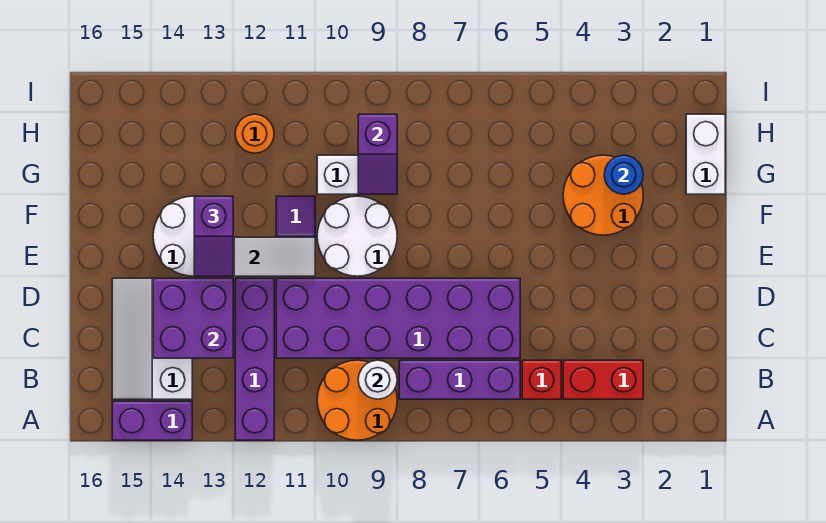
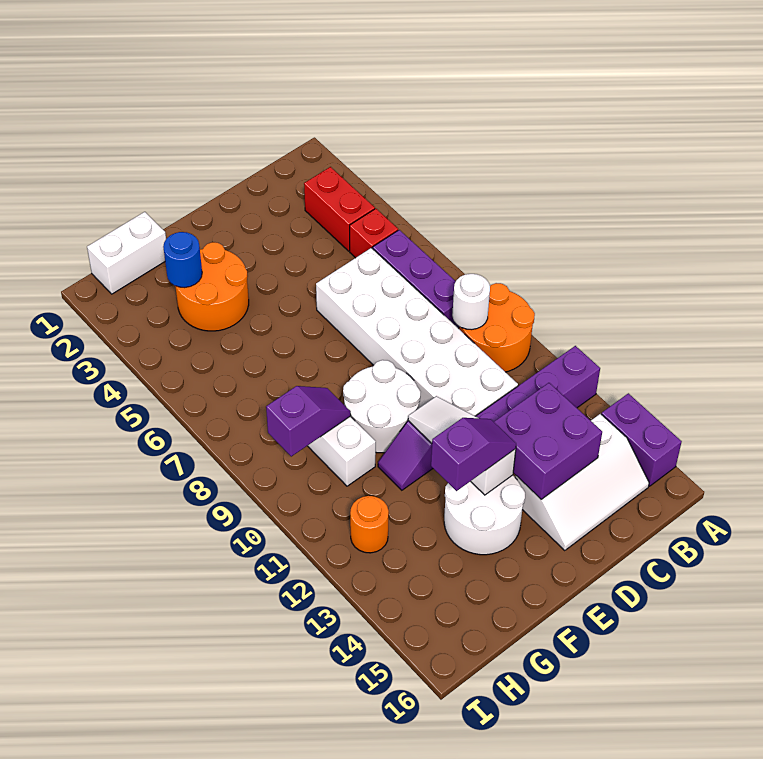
purple brick C6:D11 level 1 -> white brick C6:D11 level 1

